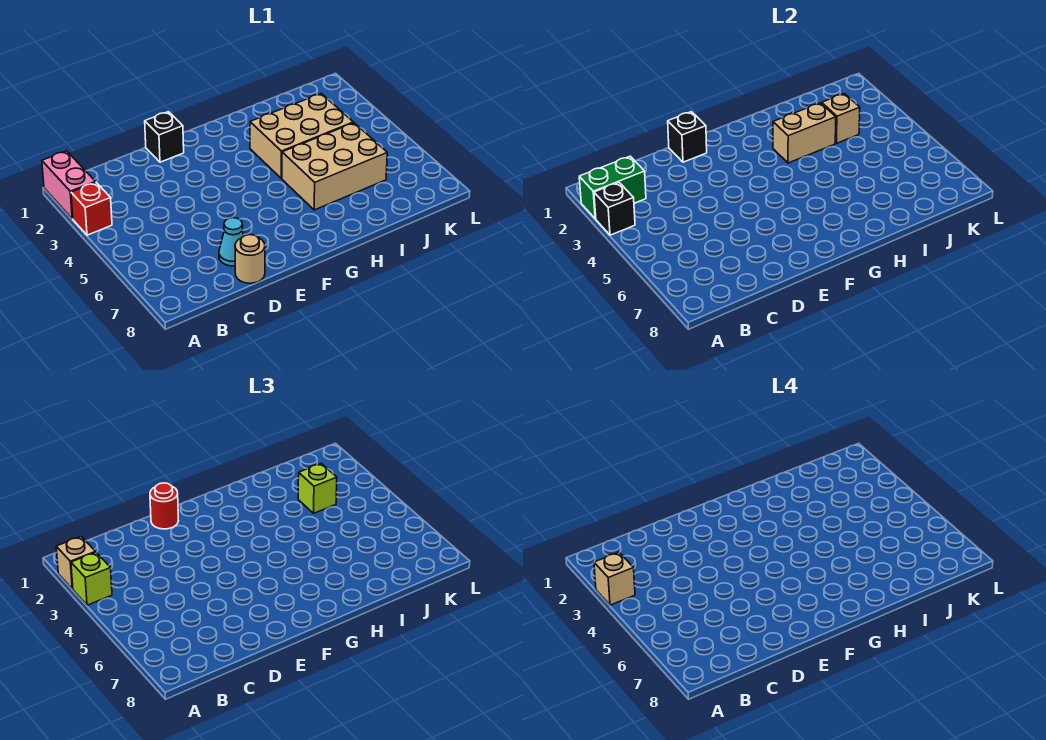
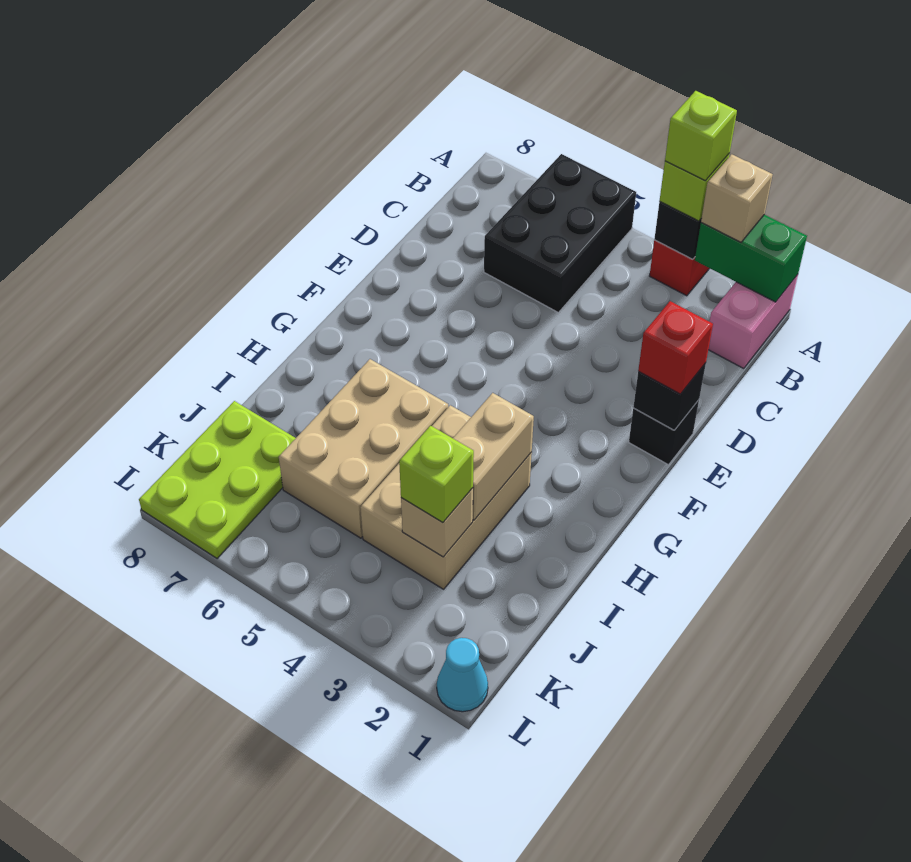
pink brick A1:A2 level 1 -> pink brick A1:B1 level 1
green brick A2:B2 level 2 -> green brick A1:A2 level 2
tan brick A3 level 4 -> lime brick A3 level 4
none -> black brick A5:C6 level 1
cyan cone D7 level 1 -> cyan cone L1 level 1
tan round brick D8 level 1 -> none
red round brick E1 level 3 -> red brick E1 level 3
none -> lime plate J7:L8 level 1

